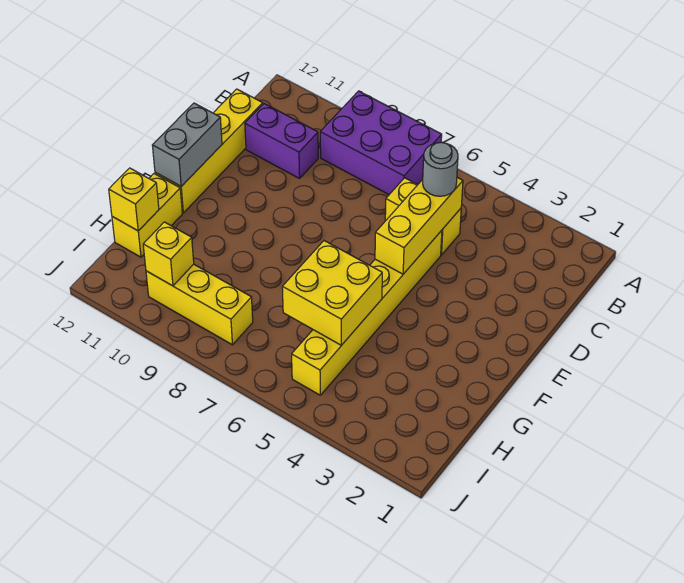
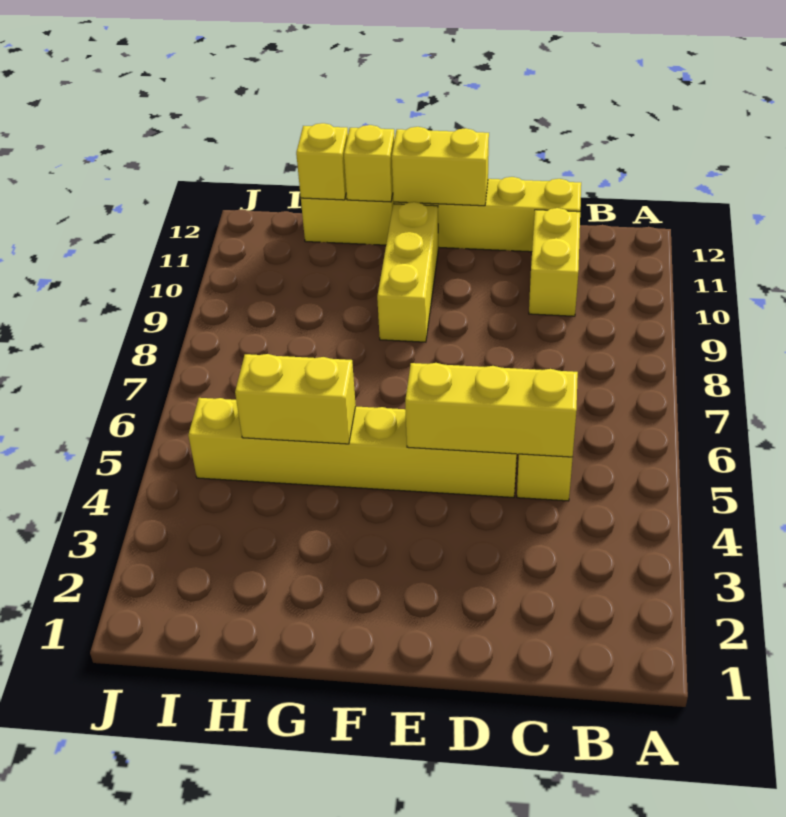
purple brick A7:B9 level 1 -> none
grey round brick C5 level 3 -> none
purple brick C10:C11 level 1 -> yellow brick C10:C11 level 1
grey brick E12:F12 level 2 -> yellow brick E12:F12 level 2
yellow brick G5:H6 level 2 -> yellow brick G5:H5 level 2
yellow brick I8:I10 level 1 -> yellow brick F9:F11 level 1
yellow brick I10 level 2 -> yellow brick G12 level 2

